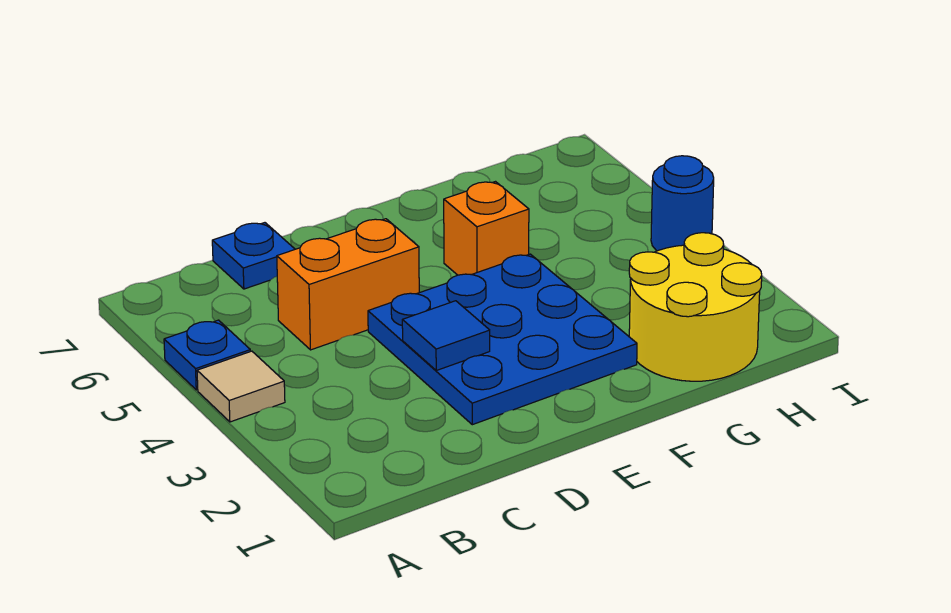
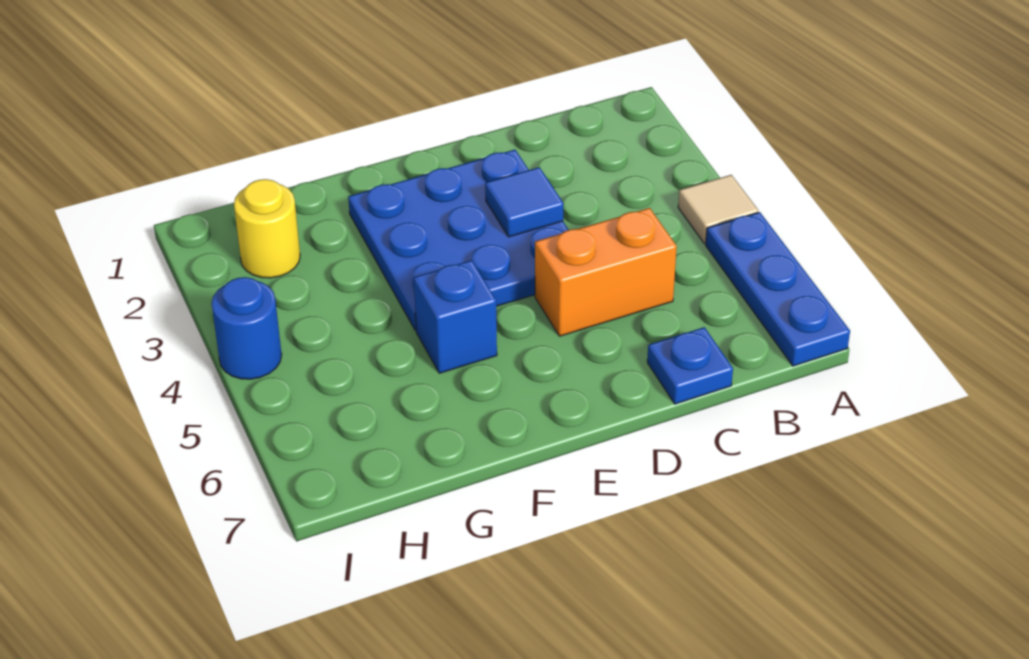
blue plate A5 level 1 -> blue plate A5:A7 level 1
orange brick F5 level 1 -> blue brick F5 level 1
yellow round brick G1:H2 level 1 -> yellow round brick H2 level 1

